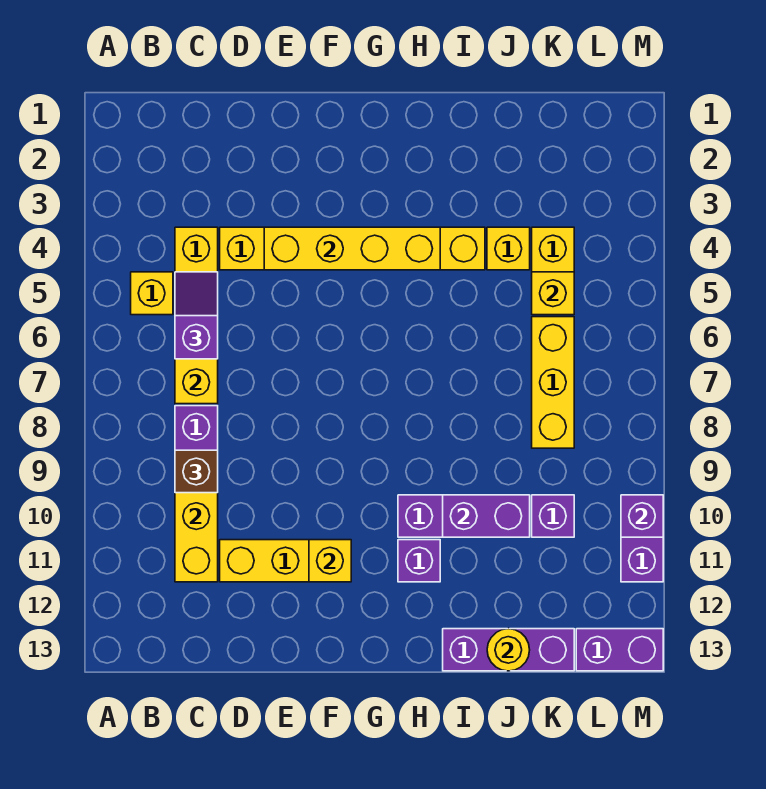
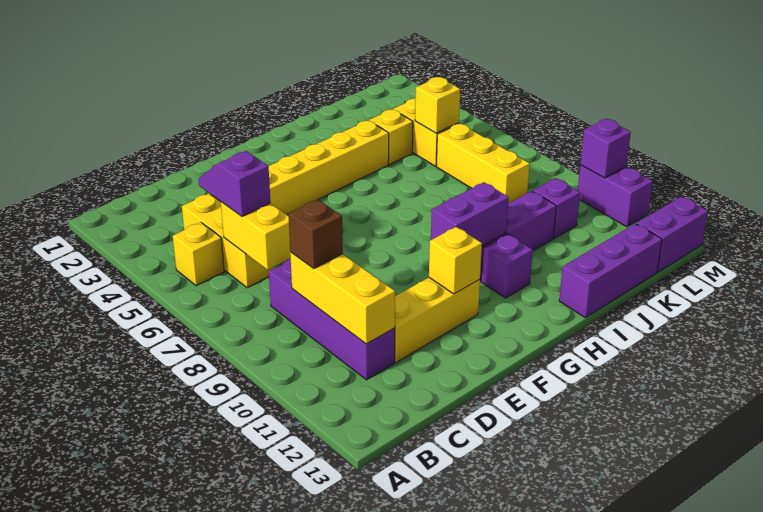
yellow brick E4:H4 level 2 -> none
purple brick I10:J10 level 2 -> purple brick G10:H10 level 2
yellow round brick J13 level 2 -> none

